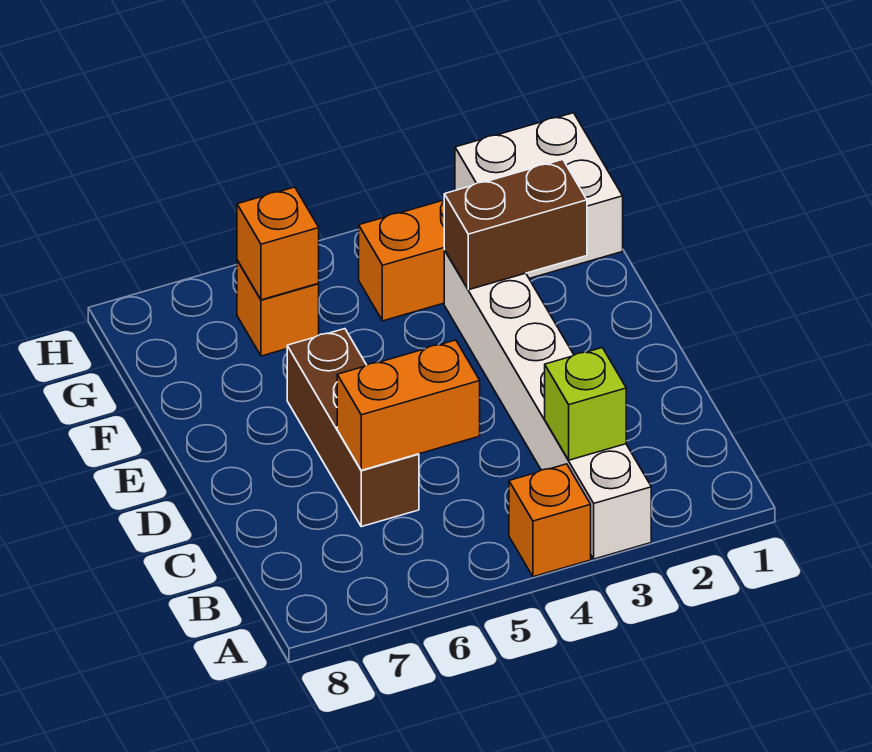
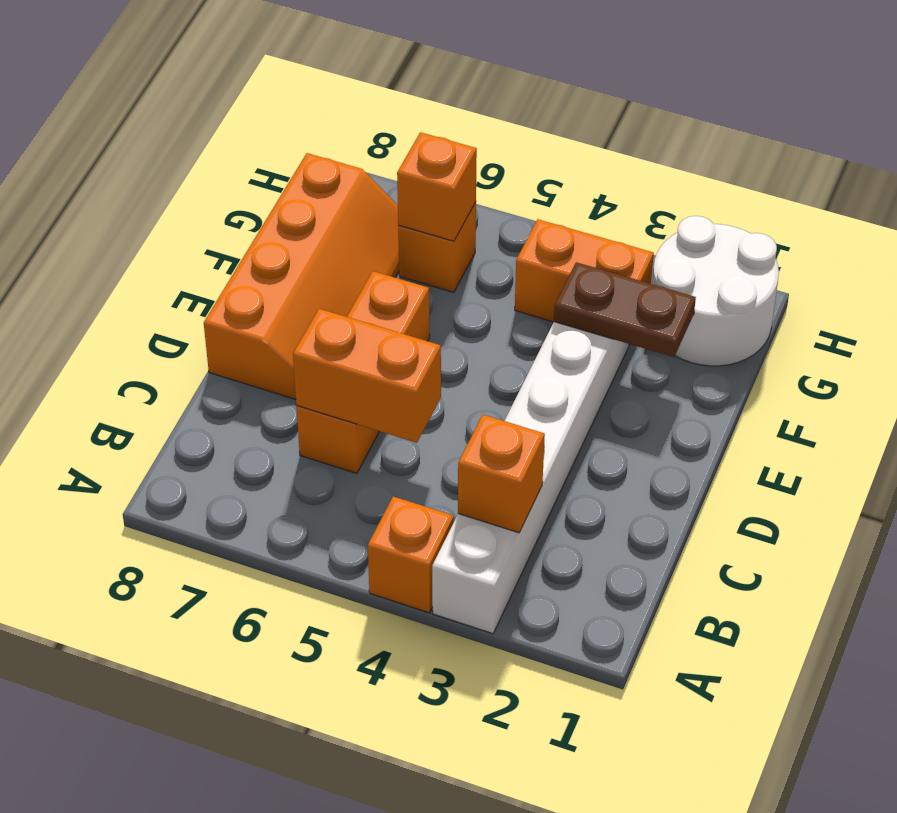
lime brick B3 level 2 -> orange brick B3 level 2
brown brick C6:E6 level 1 -> orange brick C6:E6 level 1
none -> orange slope D7:G8 level 1 top 8
brown brick F2:F3 level 2 -> brown plate F2:F3 level 2
white brick G1:H2 level 1 -> white round brick G1:H2 level 1

